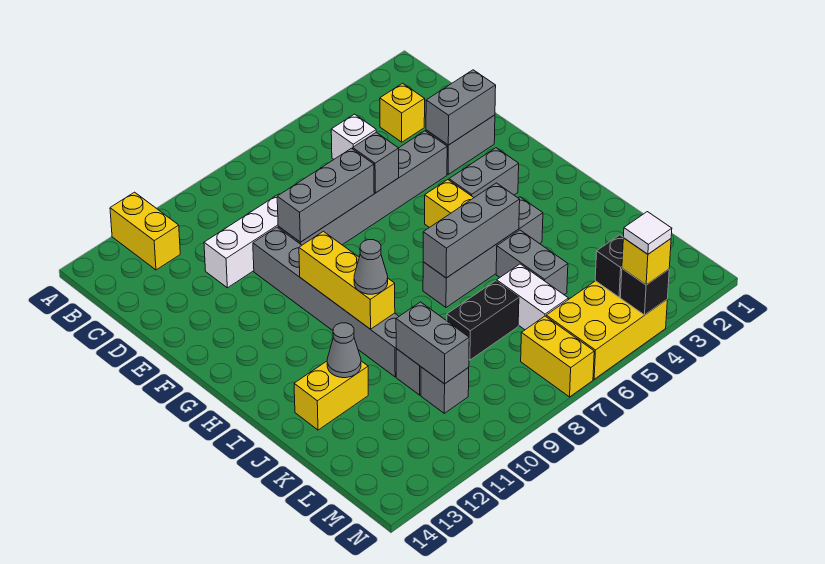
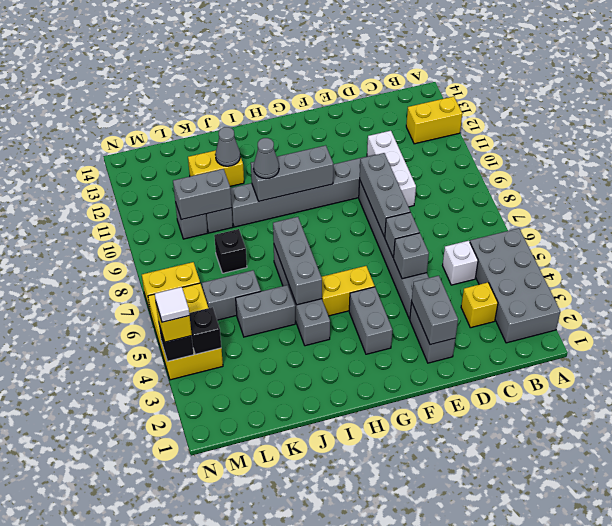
none -> grey brick A2:B5 level 1
none -> grey brick E5 level 2
yellow brick G10:I10 level 2 -> grey brick G10:I10 level 2
yellow brick J12:J13 level 1 -> yellow brick J12:K12 level 1
white brick K6:L6 level 1 -> grey brick K6:L6 level 1
black brick K7:K8 level 1 -> black brick K8 level 1

